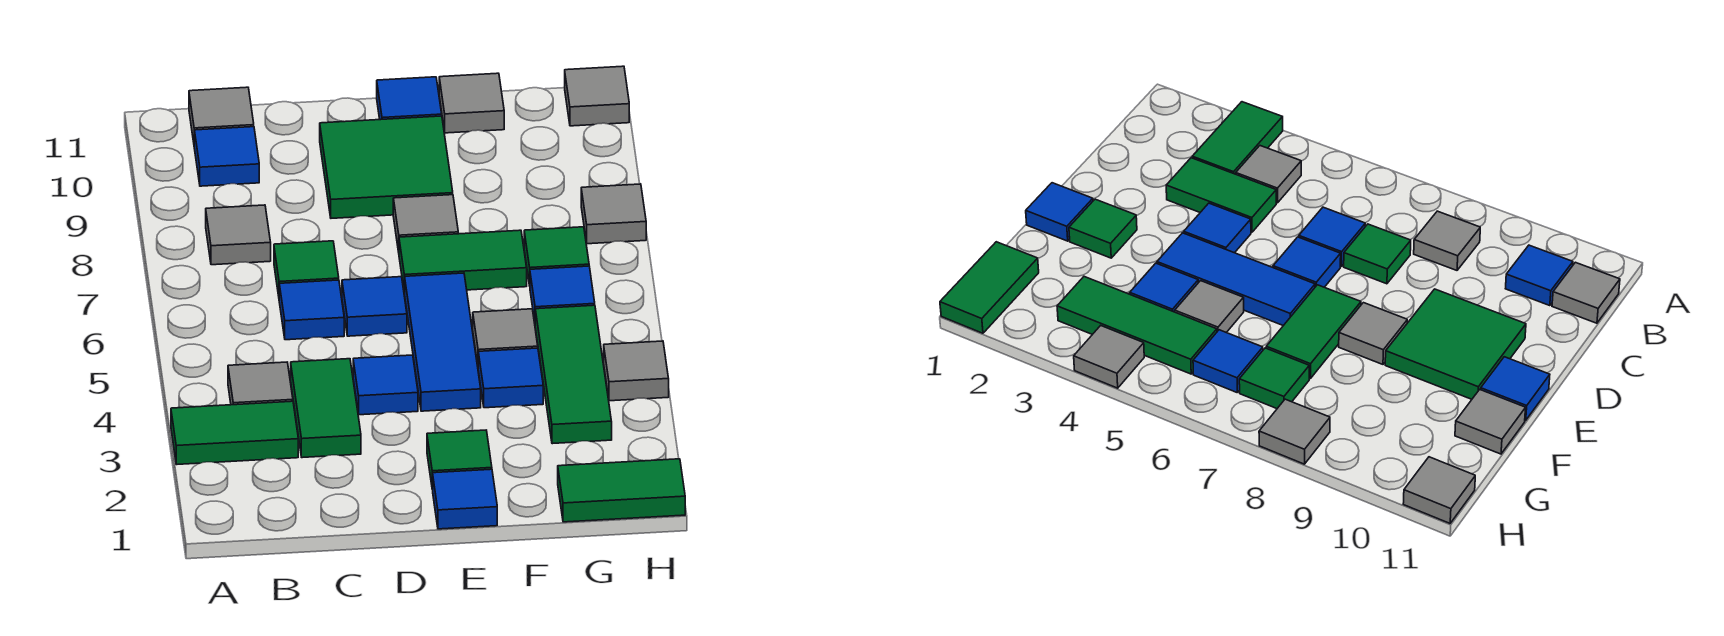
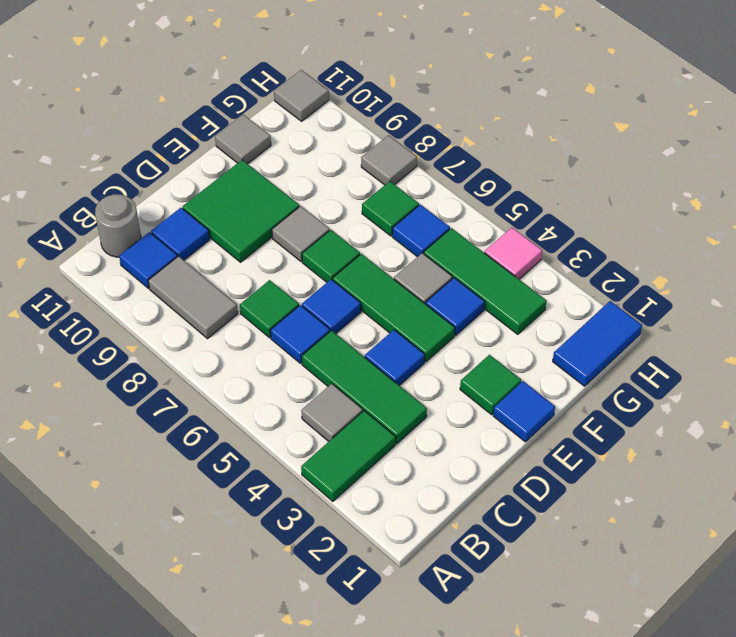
grey tile B8 level 1 -> grey tile B8:B9 level 1
grey tile B11 level 1 -> grey round brick B11 level 1
green tile C3:C4 level 1 -> green tile C3:C5 level 1
blue tile E4:E6 level 1 -> green tile E4:E6 level 1
green tile E7:F7 level 1 -> green tile E7 level 1
blue tile E11 level 1 -> blue tile C10 level 1
green tile G1:H1 level 1 -> blue tile G1:H1 level 1
grey tile H4 level 1 -> pink tile H4 level 1

